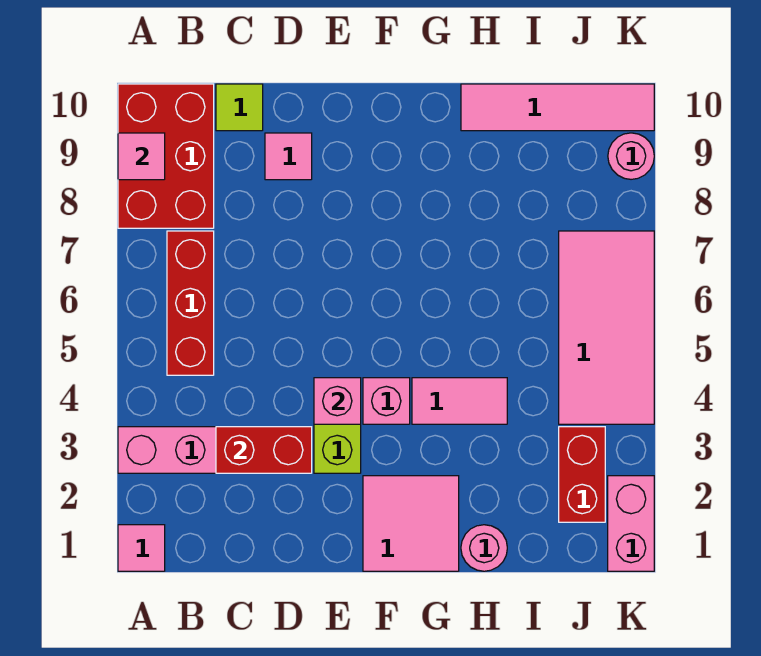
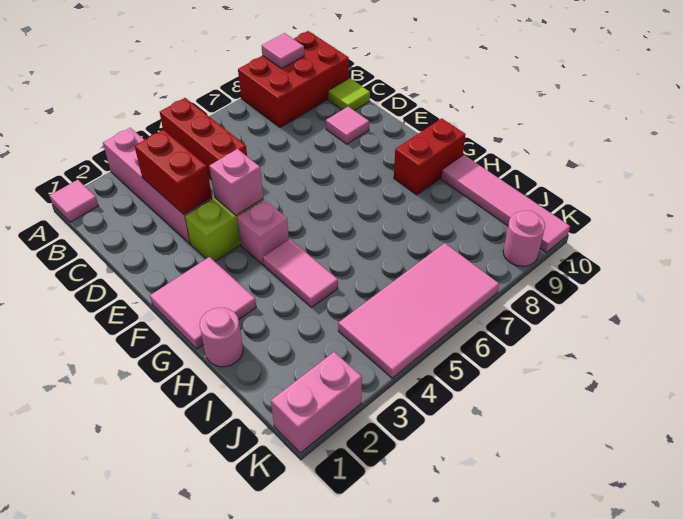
red brick B5:B7 level 1 -> red brick A5:C5 level 1
red brick J2:J3 level 1 -> red brick G9:G10 level 1

